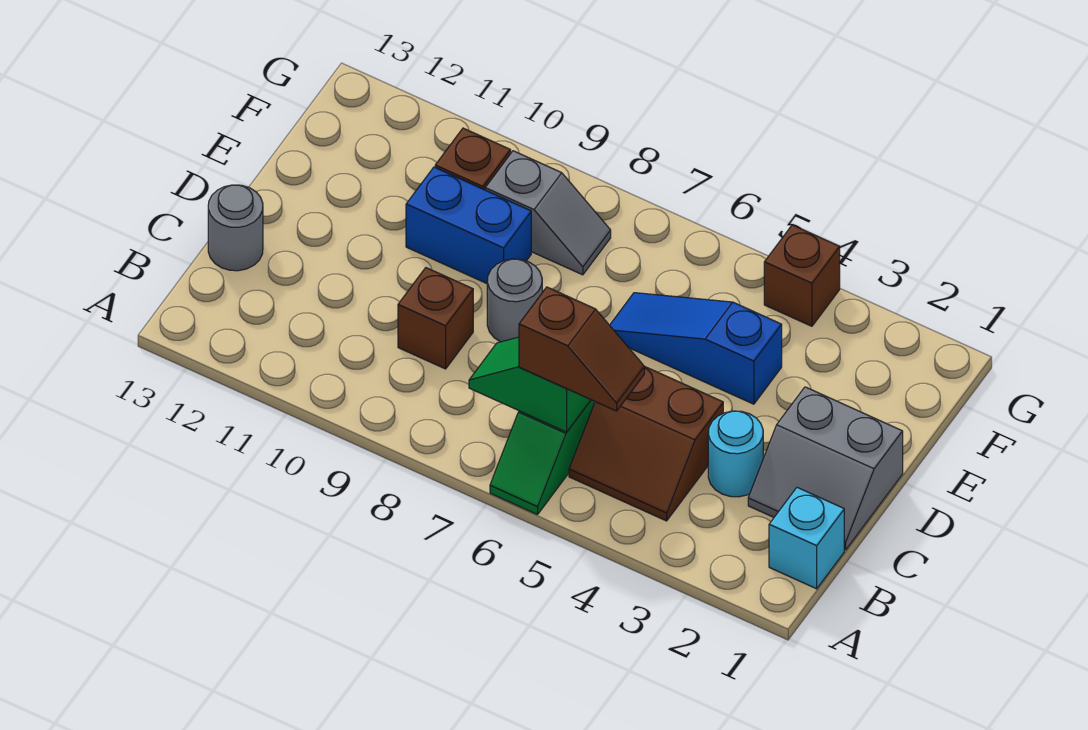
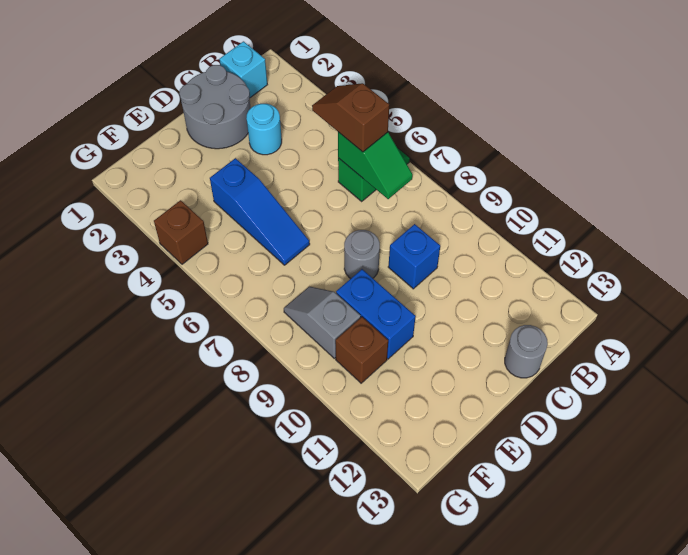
brown slope B4:C5 level 1 top C -> none
grey slope C1:D2 level 1 top D -> grey round brick C1:D2 level 1
brown brick C9 level 1 -> blue brick C9 level 1

